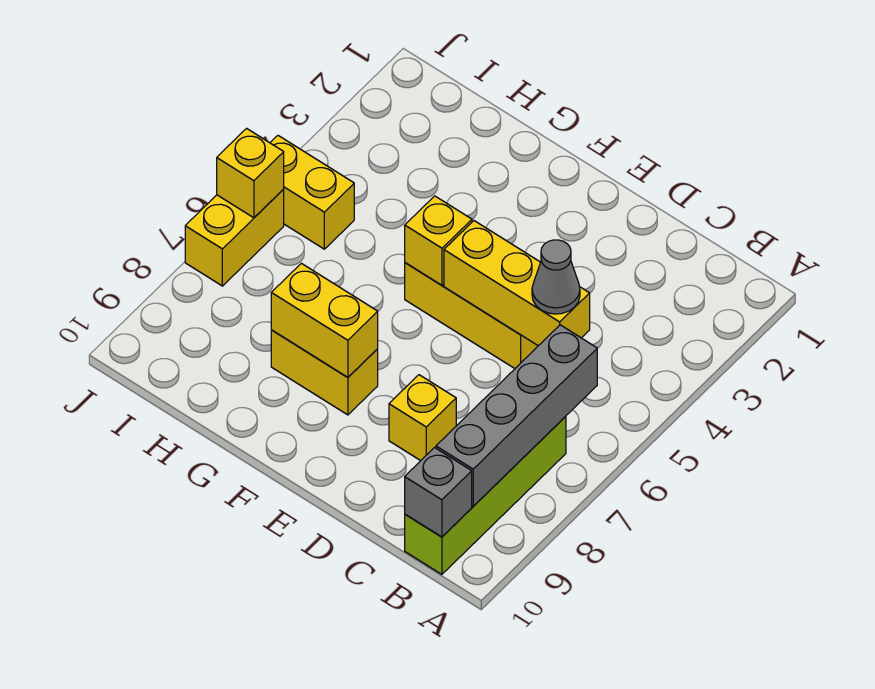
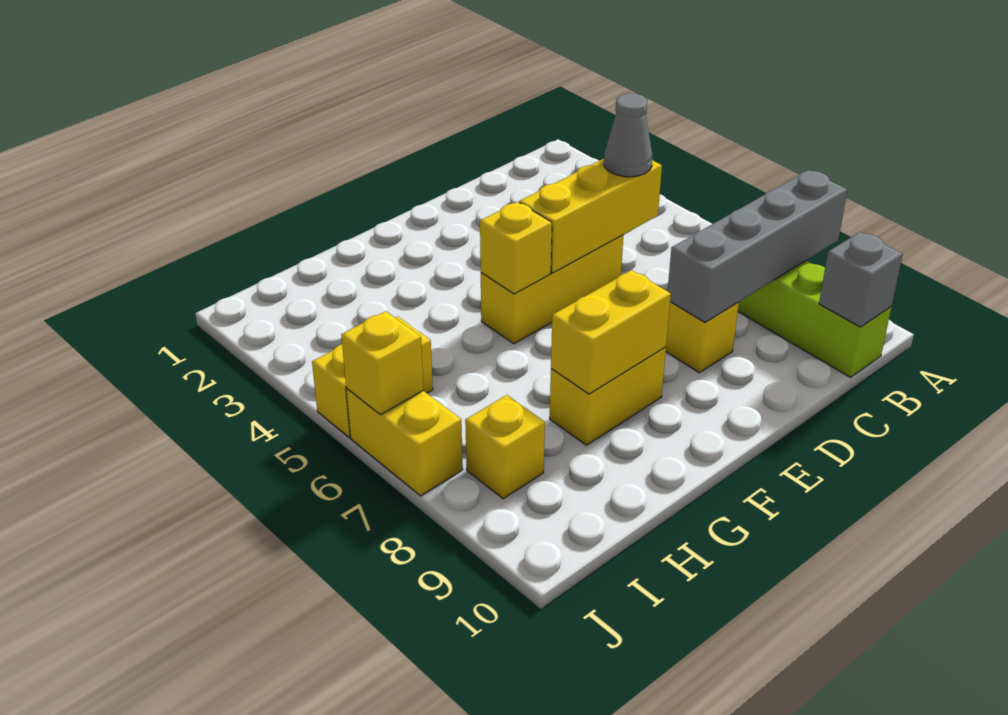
grey brick B6:B9 level 2 -> grey brick A8:D8 level 2
none -> yellow brick I8 level 1

